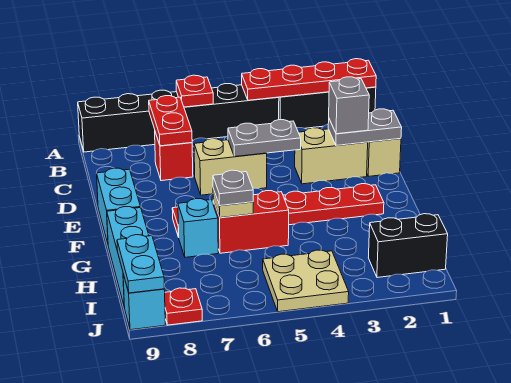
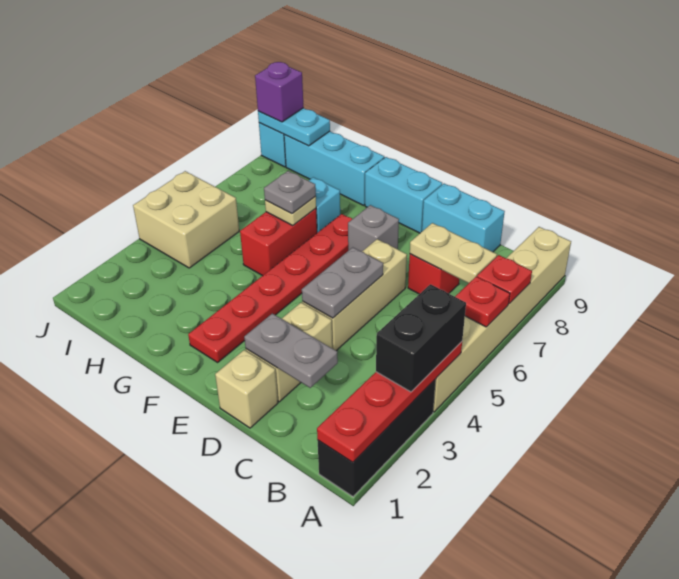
black brick A4:A9 level 1 -> tan brick A4:A9 level 1
red plate B7:C7 level 2 -> tan plate B7:C7 level 2
none -> cyan brick C9:D9 level 1
grey plate D1:D2 level 2 -> grey plate C2:D2 level 2
grey brick D2 level 3 -> grey brick E7 level 1
tan brick D5:D6 level 1 -> tan brick D4:D6 level 1
black brick I1:I2 level 1 -> black brick A3:A4 level 3
tan plate I4:J5 level 1 -> tan brick I4:J5 level 1
red plate J8 level 1 -> red plate A7 level 2
none -> purple brick J9 level 3

